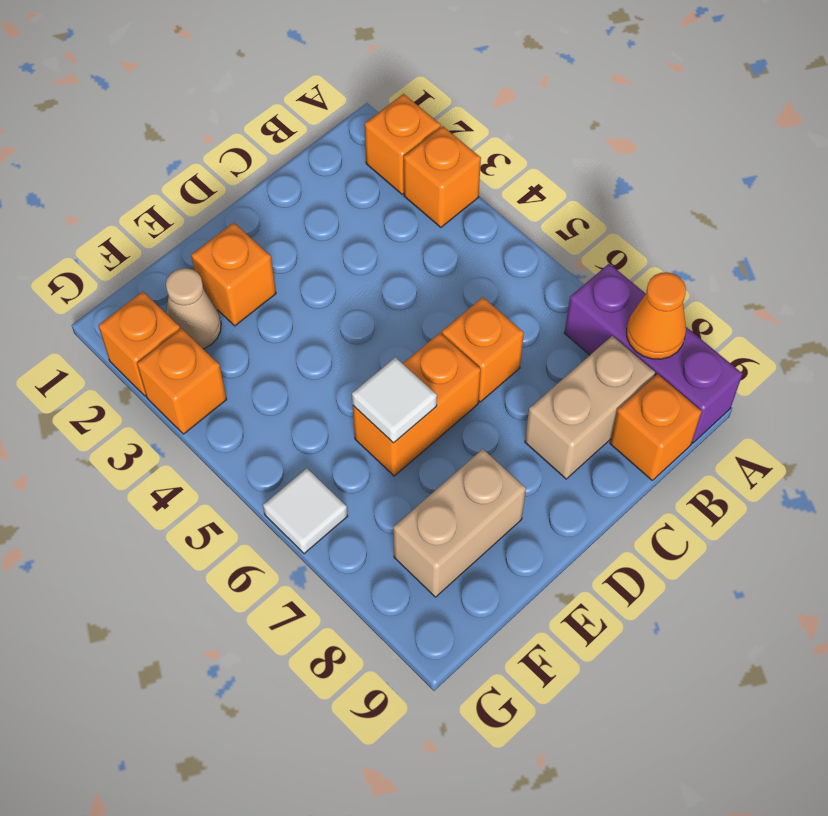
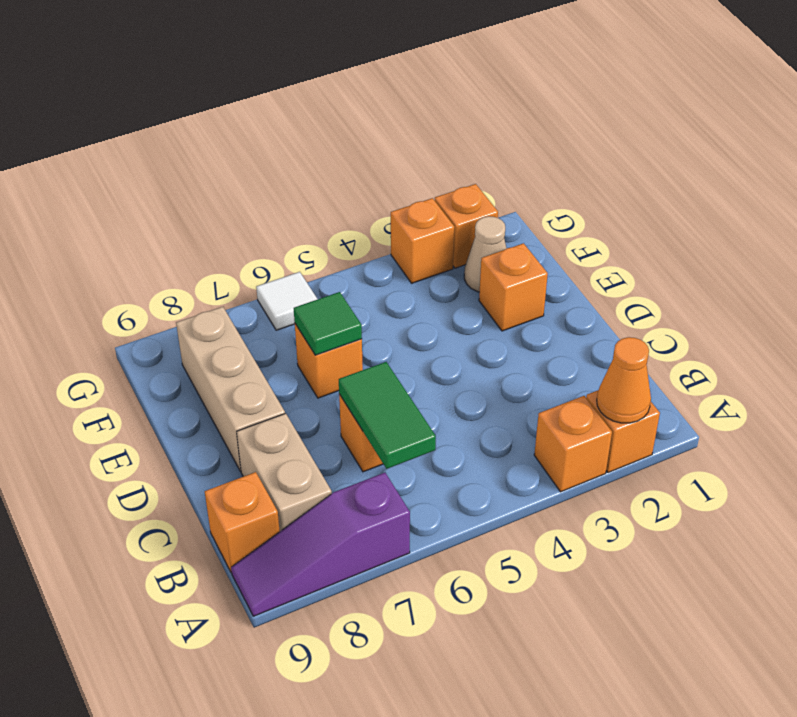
purple brick A7:A9 level 1 -> purple slope A7:A9 level 1 top 7
orange cone A8 level 2 -> orange cone A2 level 2
none -> green tile B6:C6 level 2
orange brick D6:E6 level 1 -> orange brick E6 level 1
white tile E6 level 2 -> green tile E6 level 2
tan brick E8:F8 level 1 -> tan brick D8:F8 level 1

